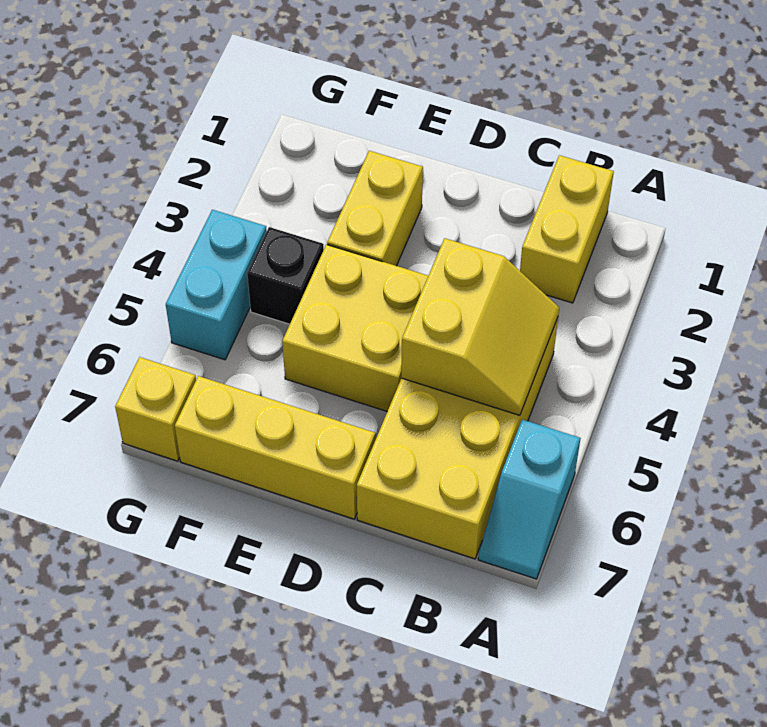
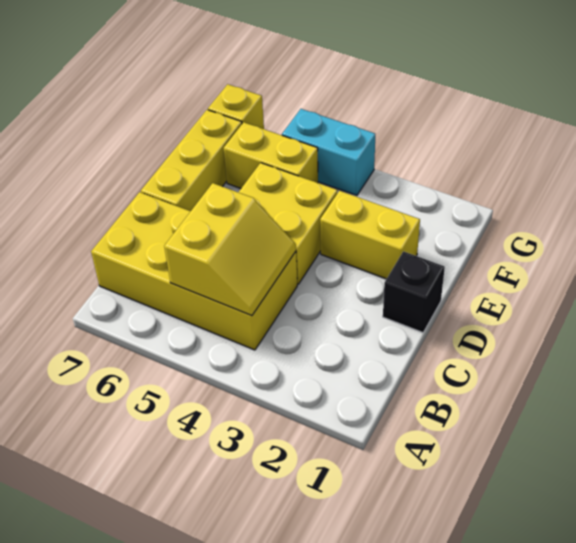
cyan slope A6:A7 level 1 top 6 -> none
yellow brick B1:B2 level 1 -> yellow brick F5:F6 level 1
yellow slope B4:C5 level 2 top C -> yellow slope B4:C5 level 2 top 5
black brick F4 level 1 -> black brick D1 level 1

